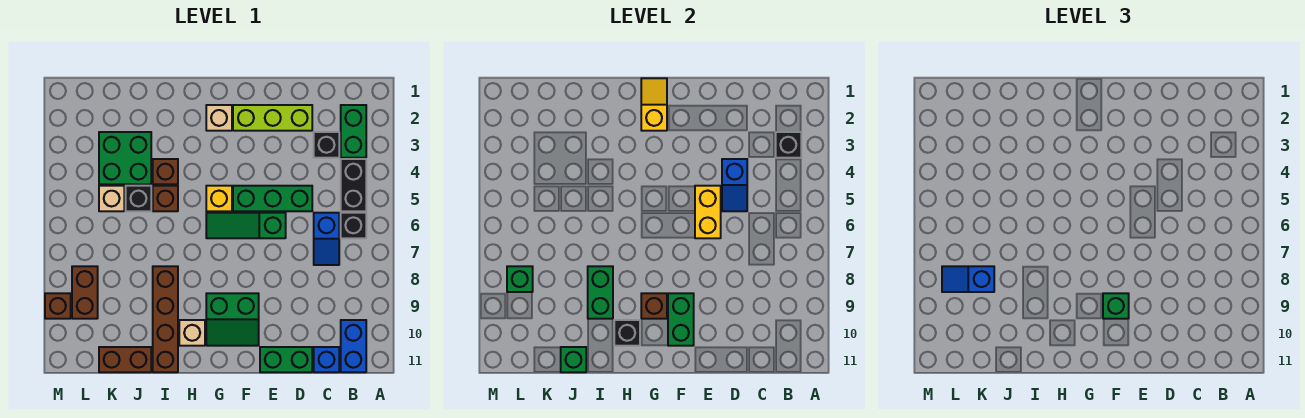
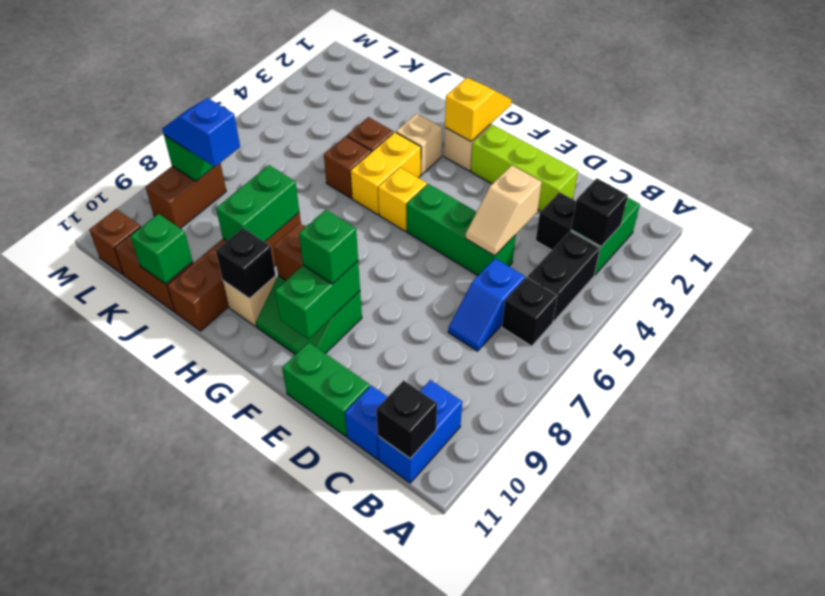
blue slope D4:D5 level 2 top 4 -> tan slope D4:D5 level 2 top 4
yellow brick E5:E6 level 2 -> yellow brick H4:H5 level 1
green slope E6:G6 level 1 top E -> none
green brick J3:K4 level 1 -> none
black brick J5 level 1 -> black brick B11 level 2
tan brick K5 level 1 -> tan brick H3 level 1
brown brick M9 level 1 -> brown brick L11 level 1

